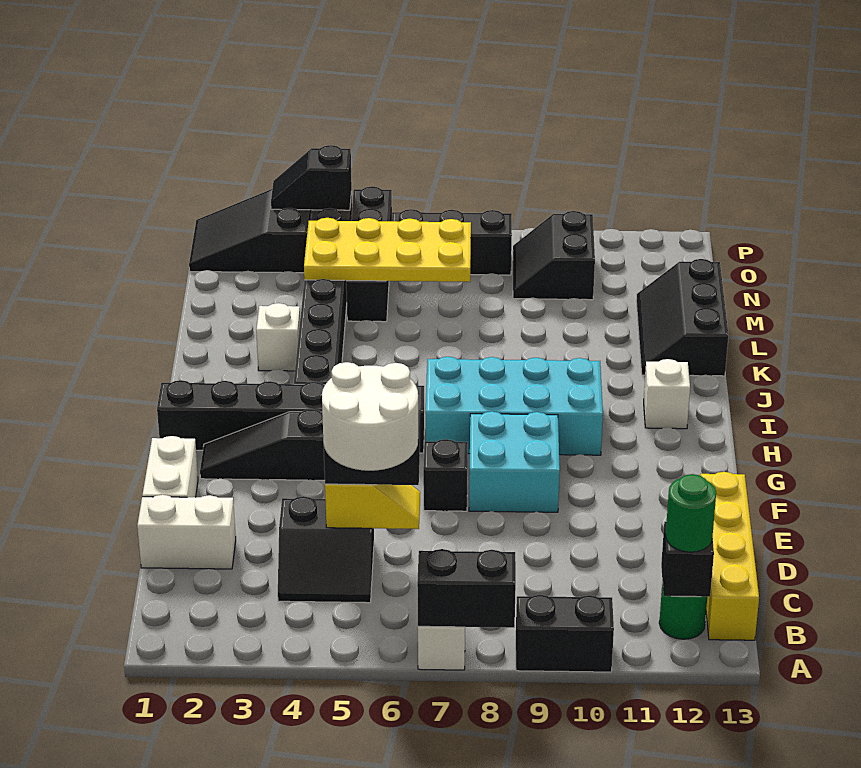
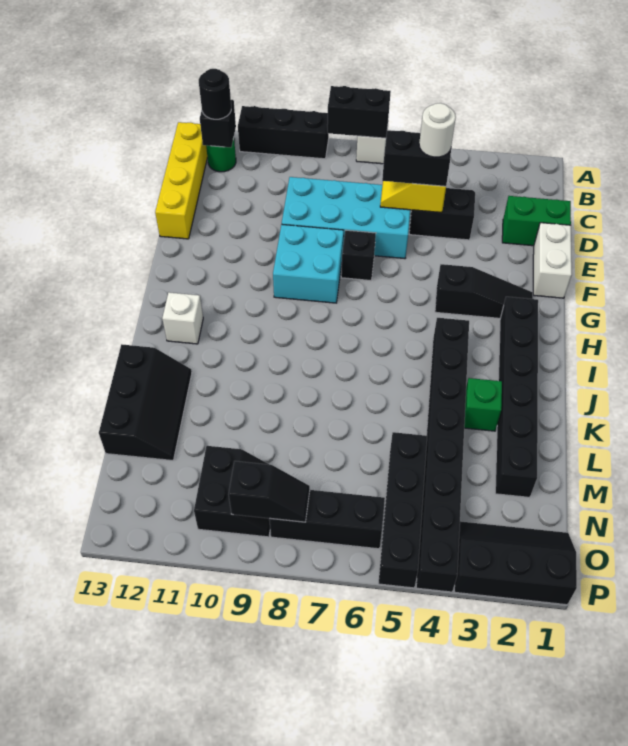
black brick A9:A10 level 1 -> black brick A9:A11 level 1
green round brick B12 level 3 -> black round brick B12 level 3
white round brick C5:D6 level 4 -> white round brick D5 level 4
white brick D1:D2 level 1 -> green brick D1:D2 level 1
black brick H1:H6 level 1 -> black brick H2:M2 level 1
cyan brick H7:I10 level 1 -> cyan brick D6:E9 level 1
white brick K3 level 1 -> green brick K3 level 1
yellow plate M4:N7 level 2 -> none
black slope O1:P3 level 1 top 3 -> black slope O1:P3 level 1 top P
black slope P3:P4 level 2 top 4 -> black slope O8:O9 level 2 top 9

